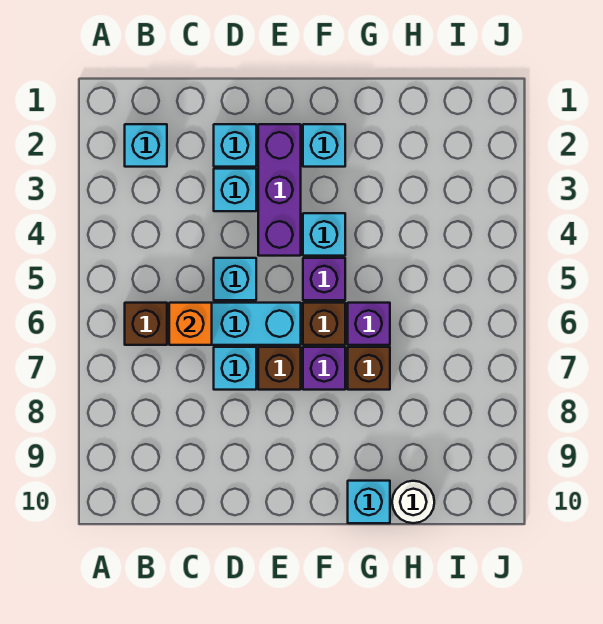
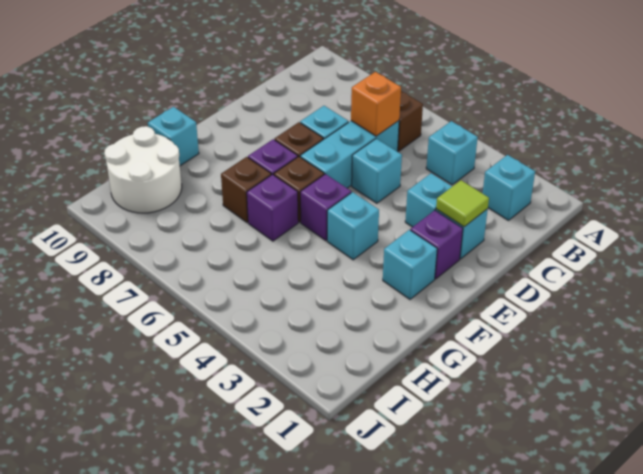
none -> cyan brick B4 level 1
none -> lime tile D2 level 2
purple brick E2:E4 level 1 -> purple brick E2 level 1
white round brick H10 level 1 -> white round brick H9:I10 level 1

